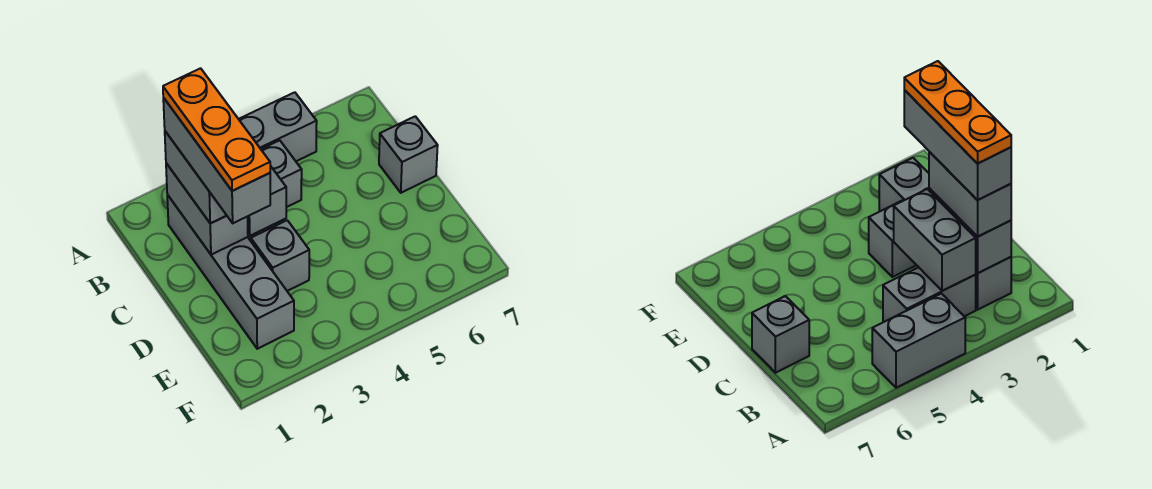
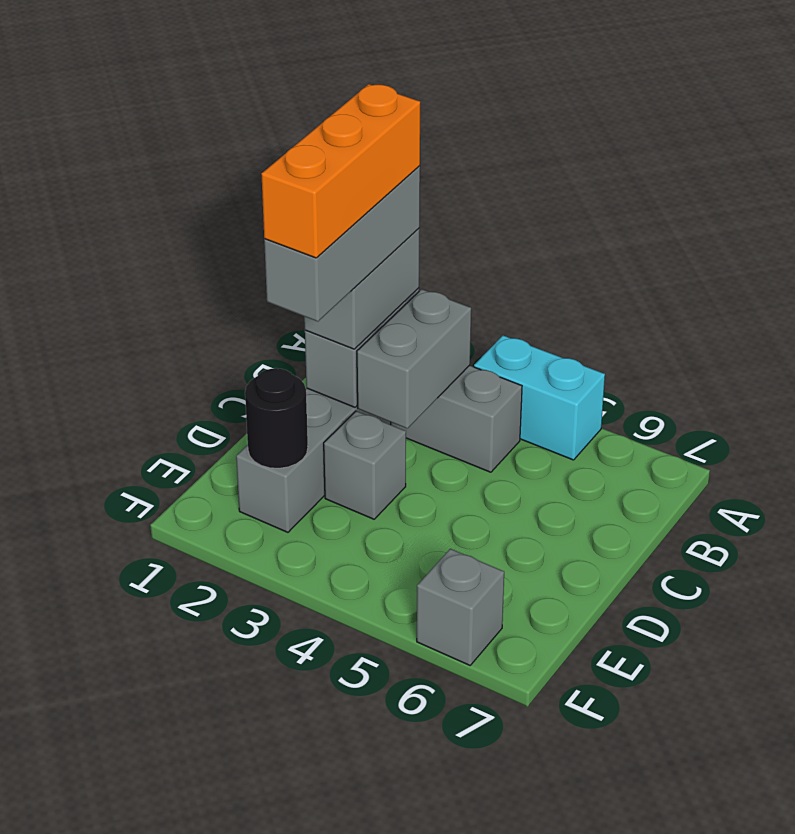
grey brick A4:A5 level 1 -> cyan brick A4:A5 level 1
orange plate B2:D2 level 5 -> orange brick B2:D2 level 5
grey brick C7 level 1 -> grey brick F6 level 1
none -> black round brick E2 level 2

